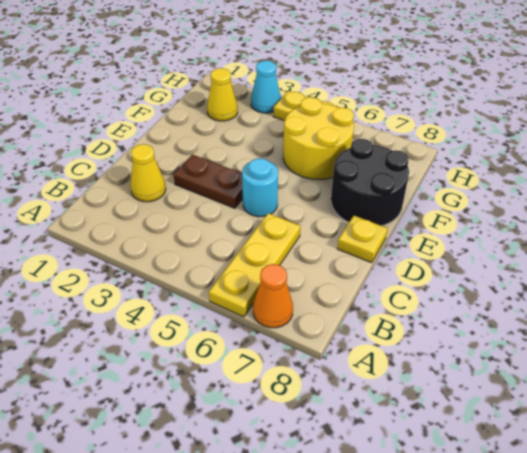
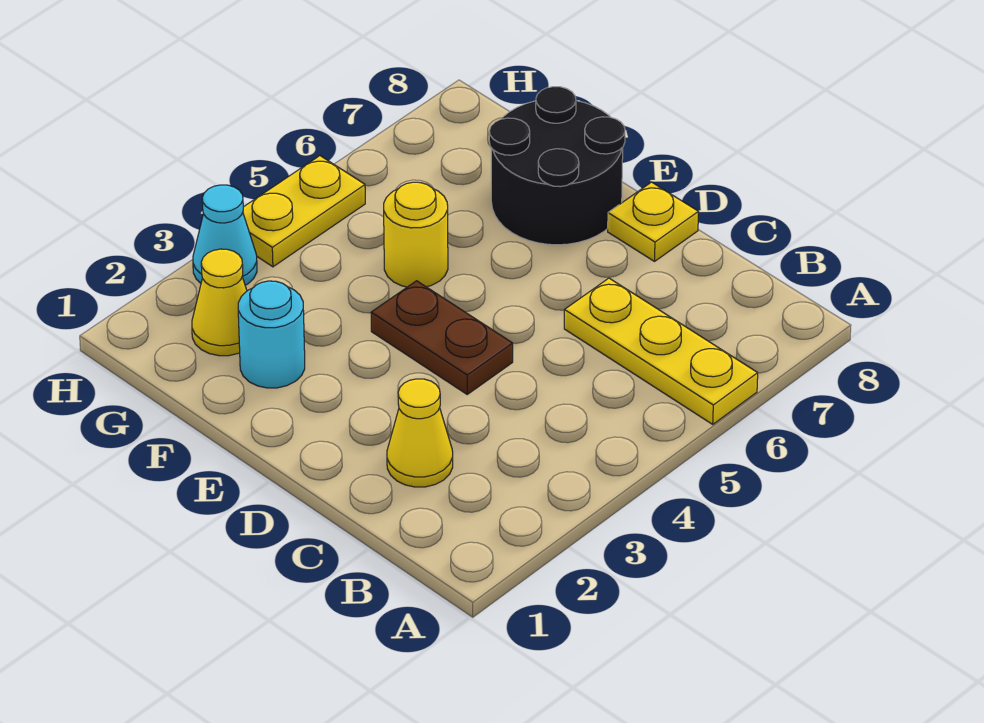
orange cone A7 level 1 -> none
brown plate D3:D4 level 1 -> brown plate D4:E4 level 1
cyan round brick D5 level 1 -> cyan round brick F2 level 1
yellow round brick F5:G6 level 1 -> yellow round brick F5 level 1

